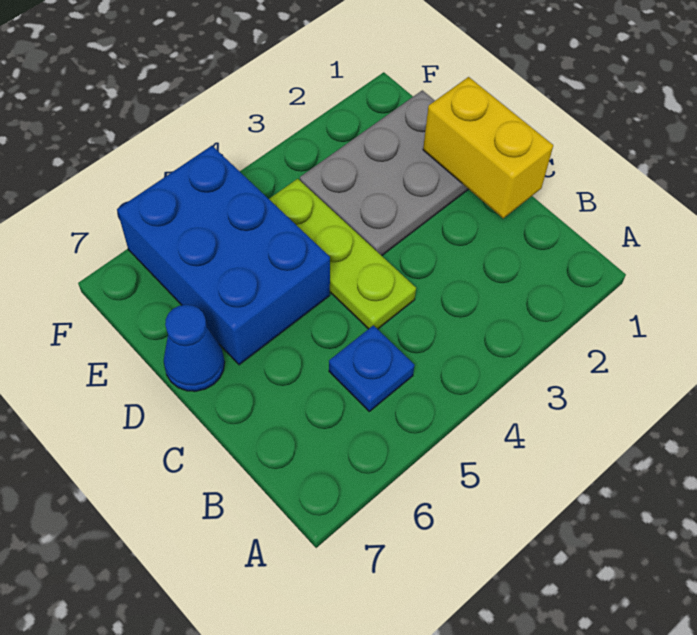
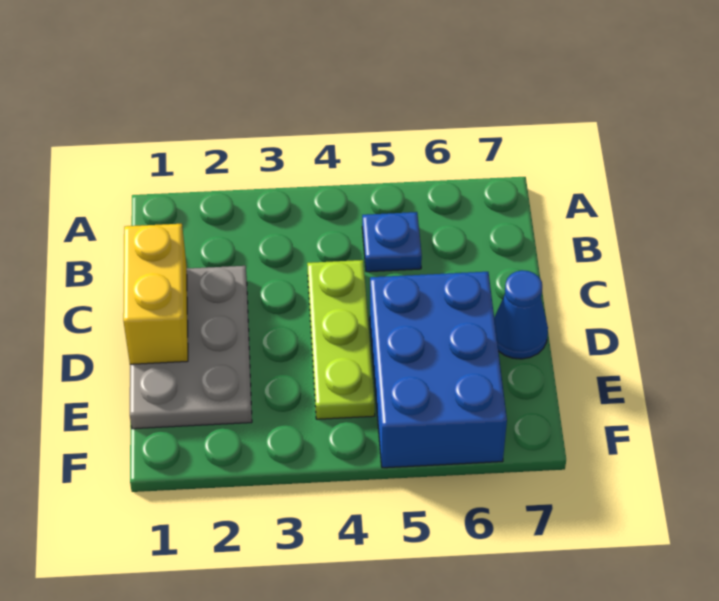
grey plate D1:E3 level 1 -> grey plate C1:E2 level 1

